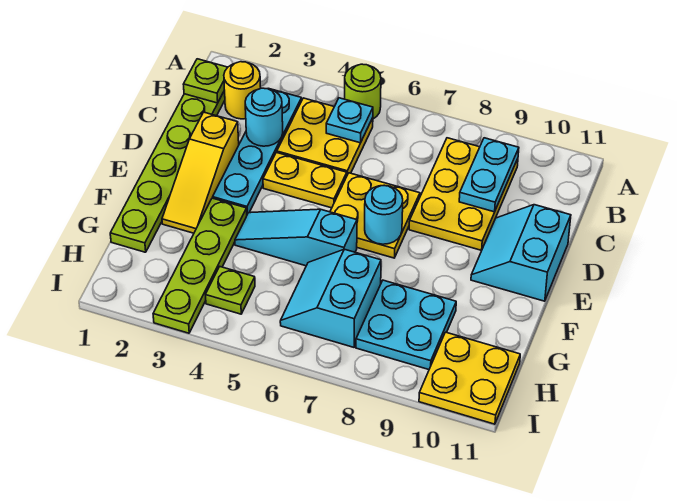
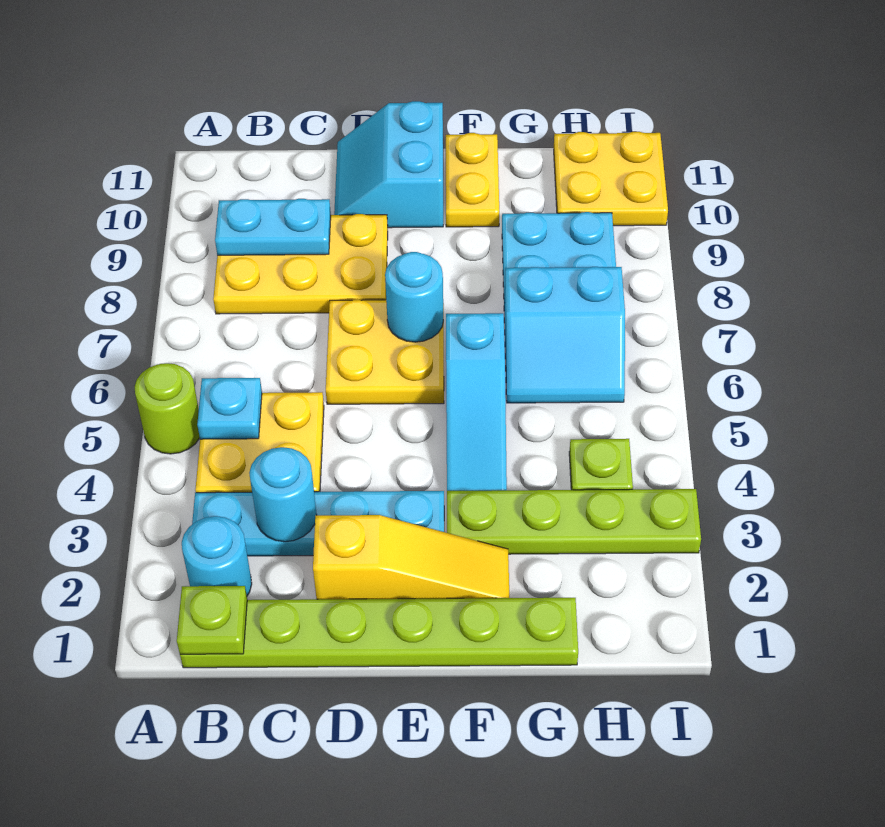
yellow round brick B2 level 1 -> cyan round brick B2 level 1
yellow plate D4:D5 level 1 -> yellow plate F10:F11 level 1
cyan slope D10:E11 level 1 top 11 -> cyan slope D10:E11 level 1 top E

